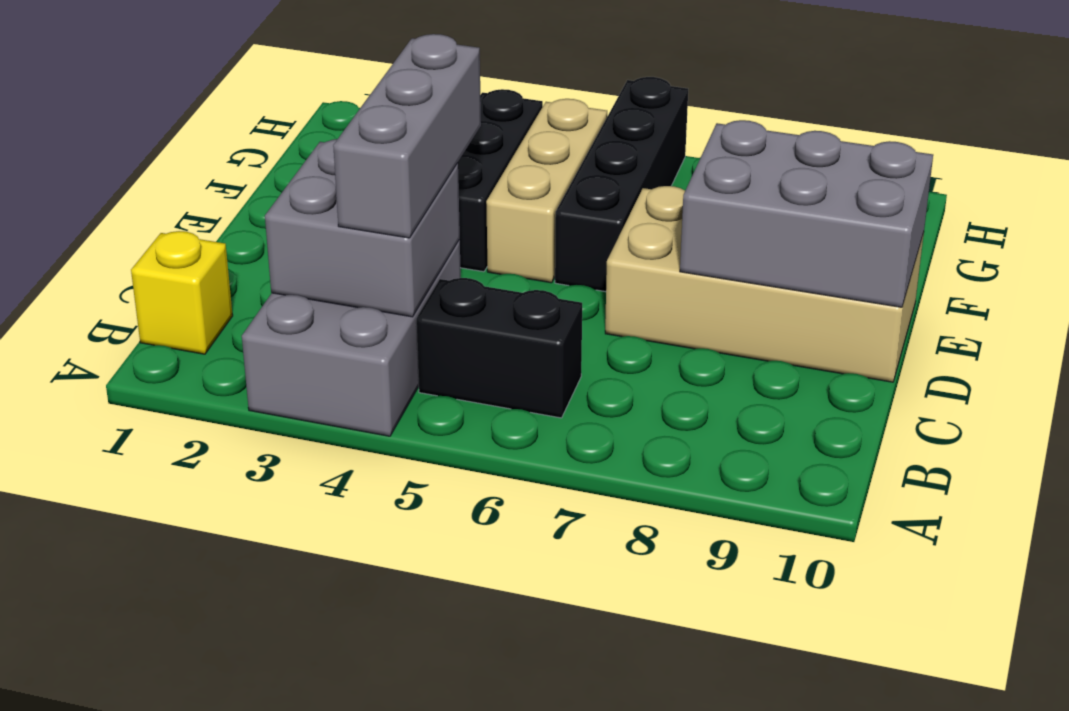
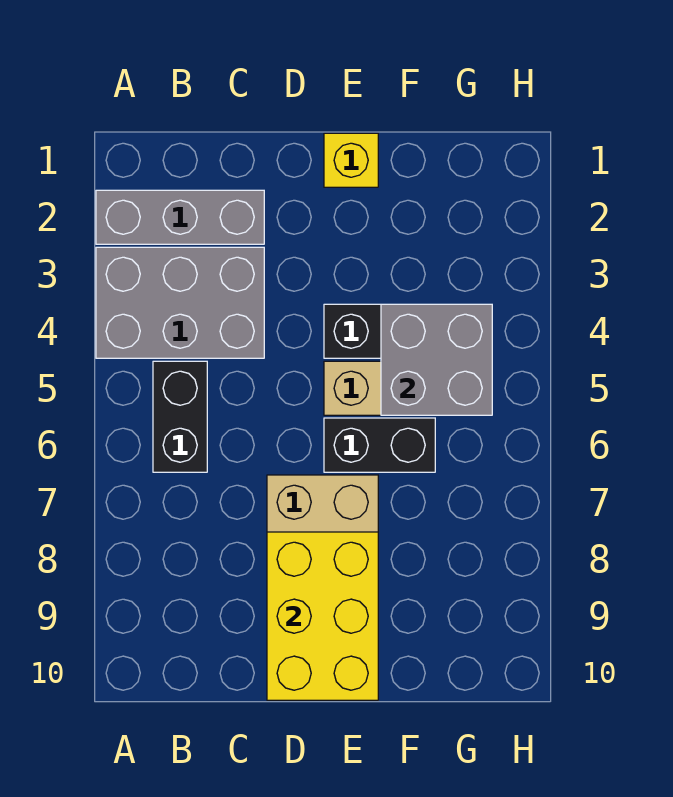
yellow brick B1 level 1 -> yellow brick E1 level 1
grey brick B3:C4 level 2 -> grey brick F4:G5 level 2
grey brick B4:D4 level 3 -> grey brick A2:C2 level 1
grey brick D8:E10 level 2 -> yellow brick D8:E10 level 2
black brick E6:H6 level 1 -> black brick E6:F6 level 1

